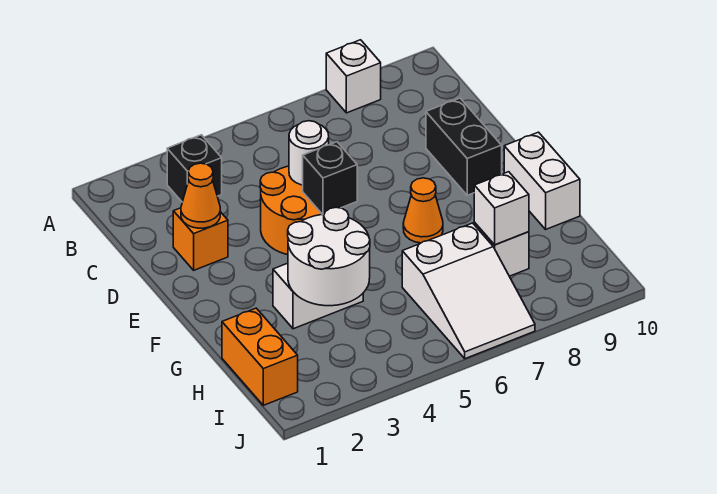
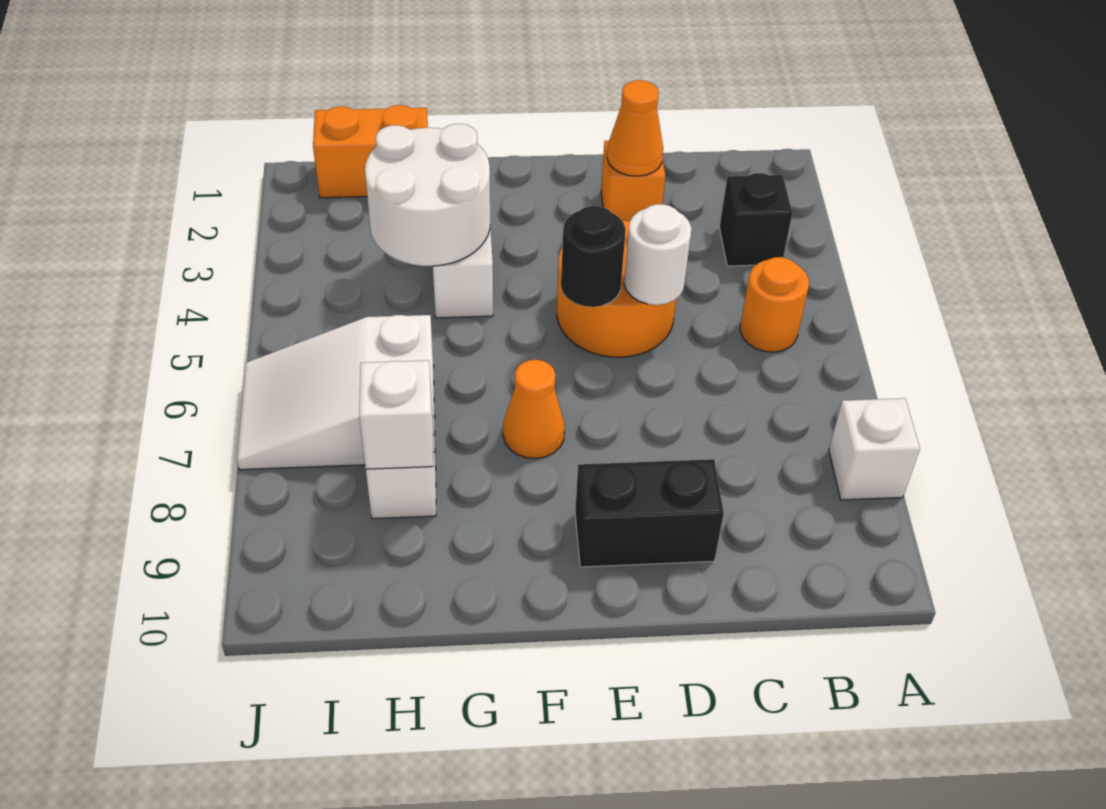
none -> orange round brick B5 level 1
black brick E5 level 2 -> black round brick E5 level 2
white brick F10:G10 level 1 -> none

